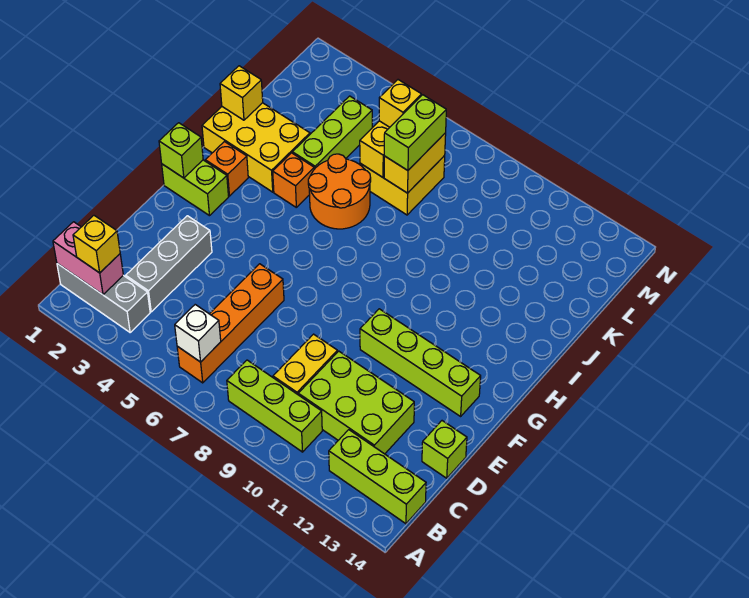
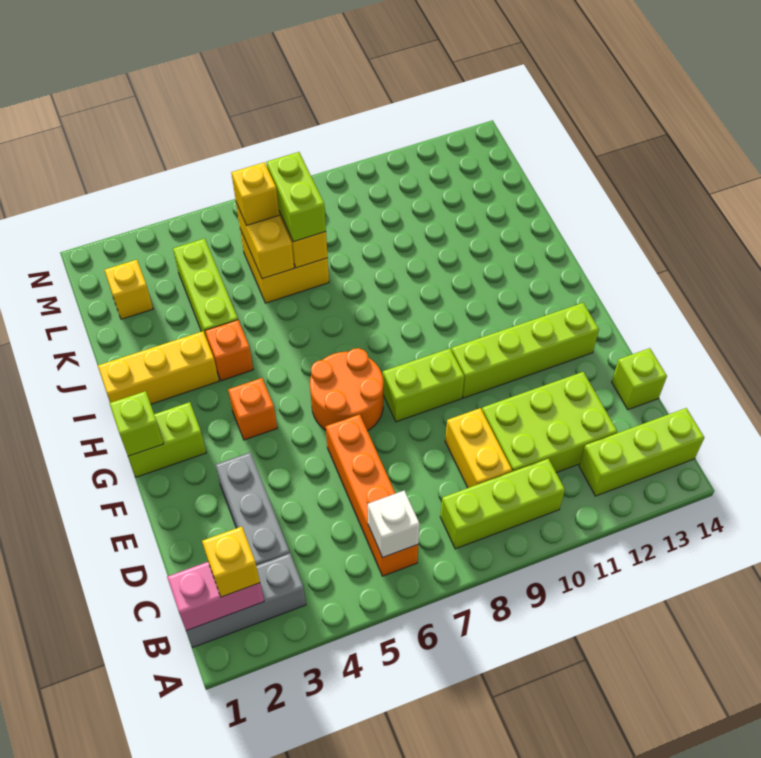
none -> lime brick F8:F9 level 1
orange brick H2 level 1 -> orange brick G4 level 1
yellow brick I1:J3 level 1 -> yellow brick I1:I3 level 1
orange round brick I5:J6 level 1 -> orange round brick F6:G7 level 1
yellow brick J1 level 2 -> yellow brick L2 level 1

